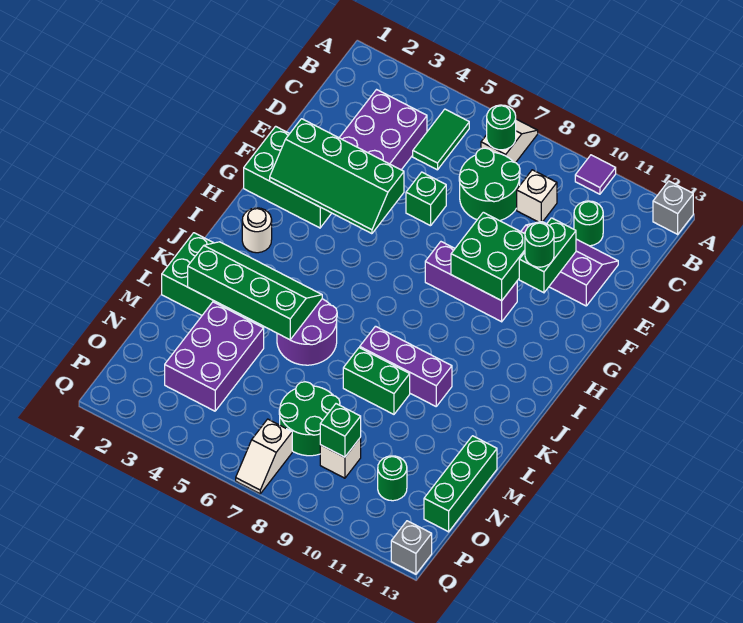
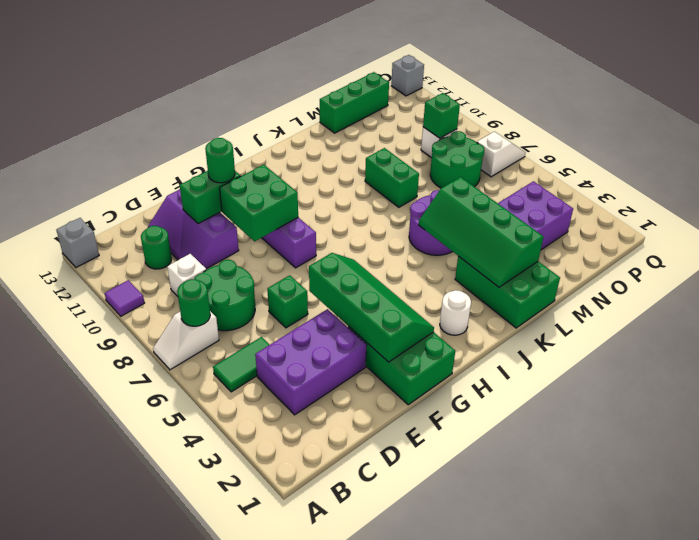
purple brick K8:K10 level 1 -> none
green round brick O11 level 1 -> none

